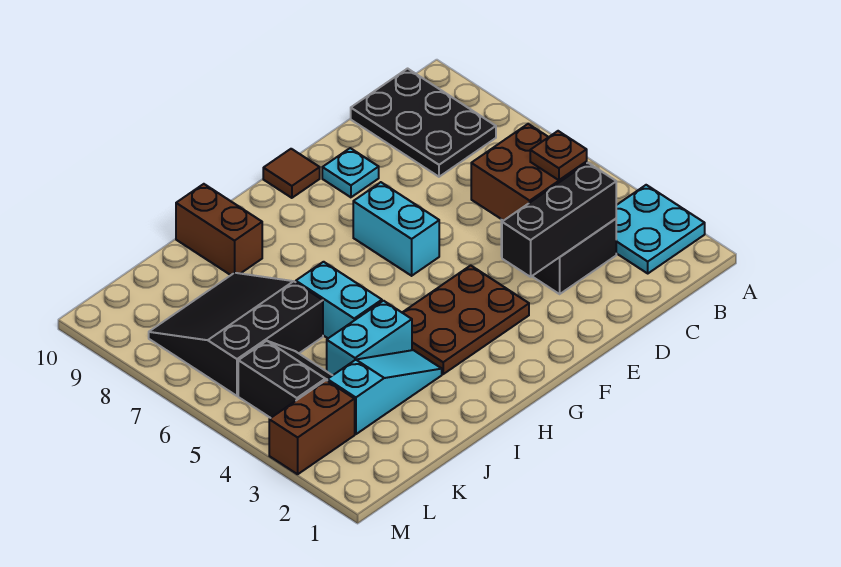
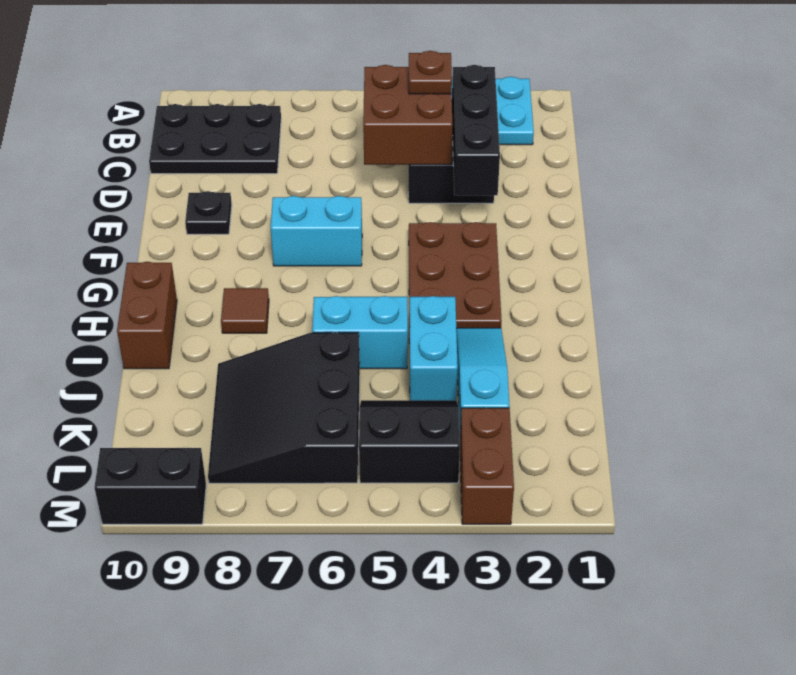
cyan plate E9 level 1 -> black plate E9 level 1
brown tile F10 level 1 -> brown tile H8 level 1
brown brick I9:I10 level 1 -> brown brick H10:I10 level 1
none -> black brick M9:M10 level 1

